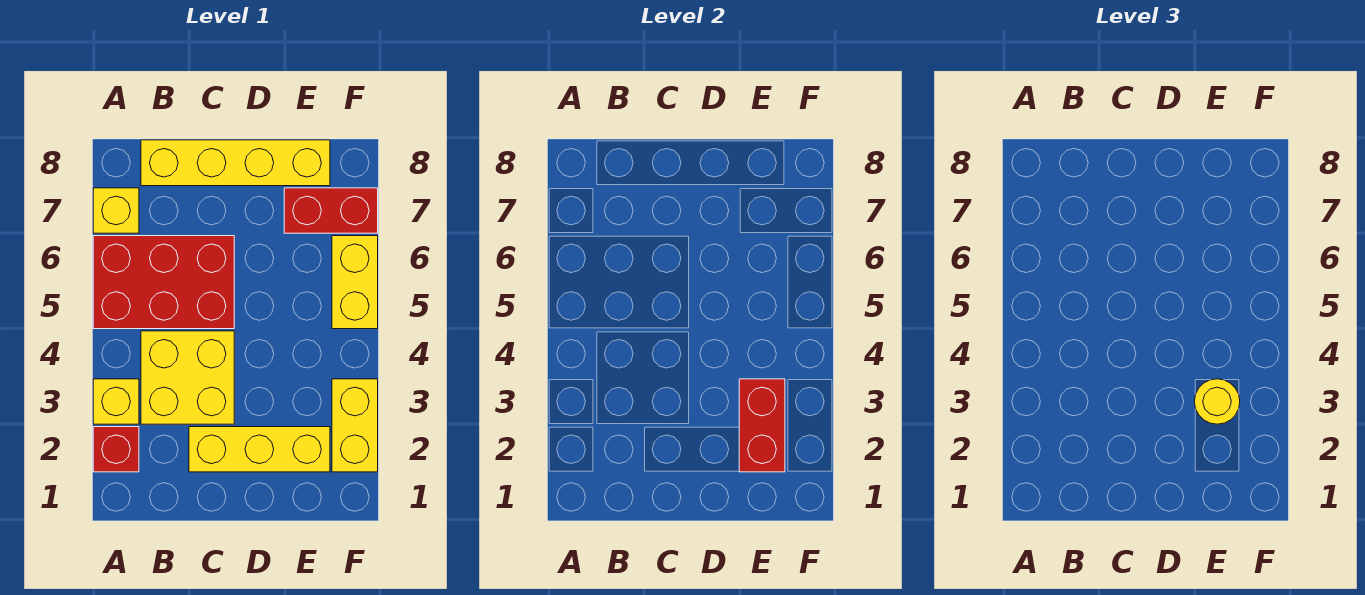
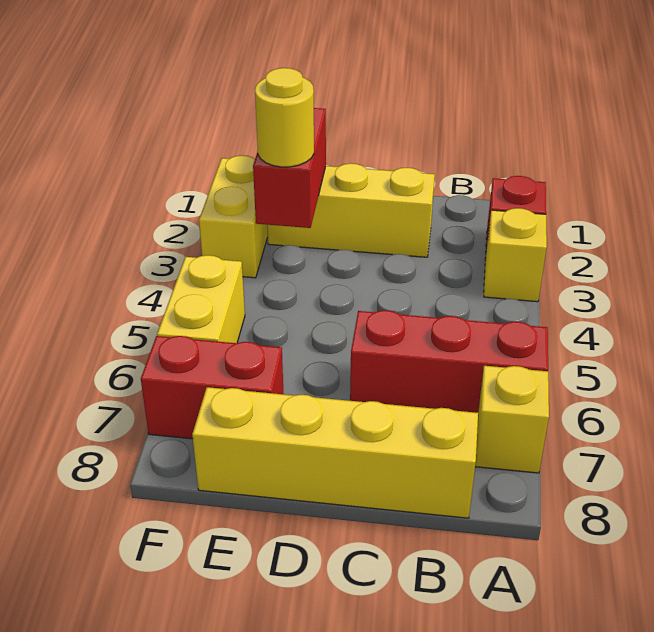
red brick A5:C6 level 1 -> red brick A6:C6 level 1
yellow brick B3:C4 level 1 -> none

